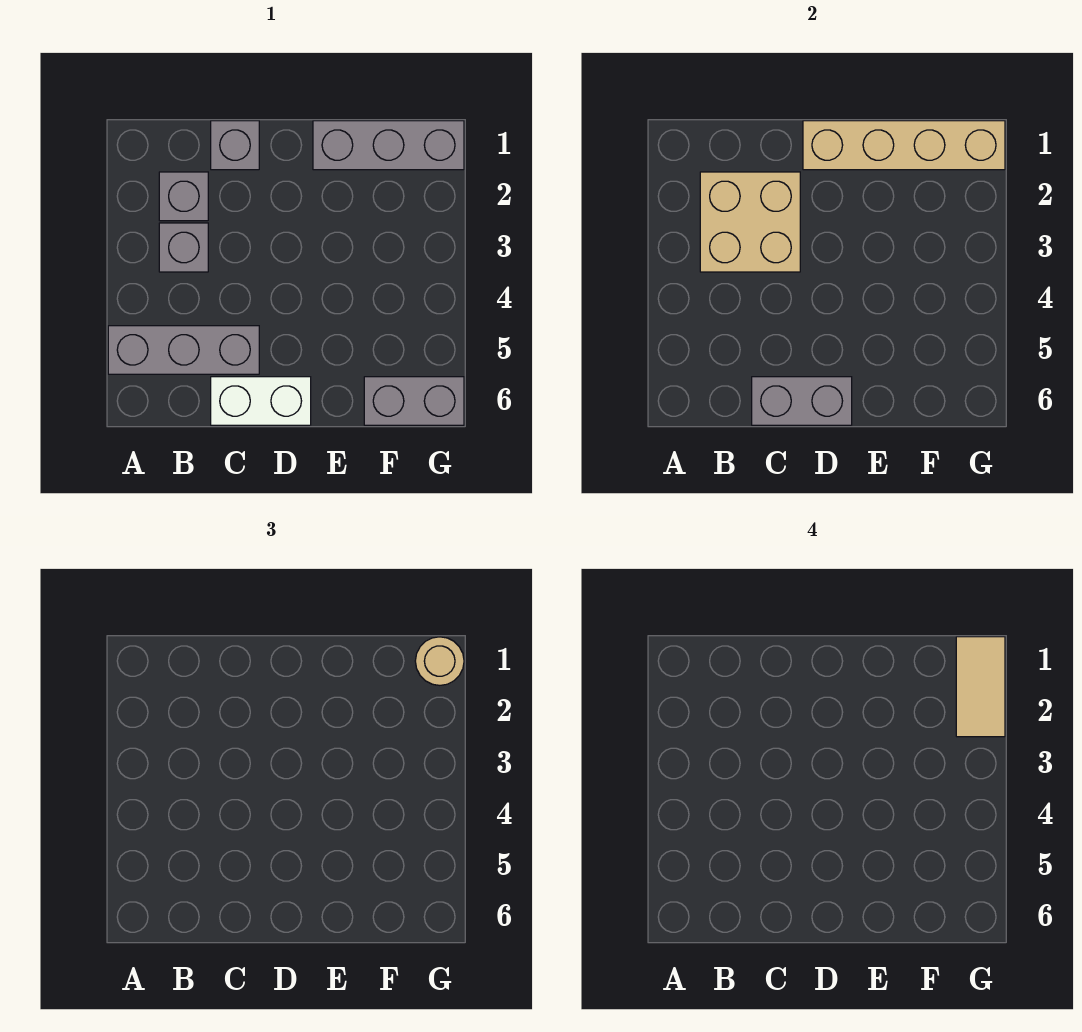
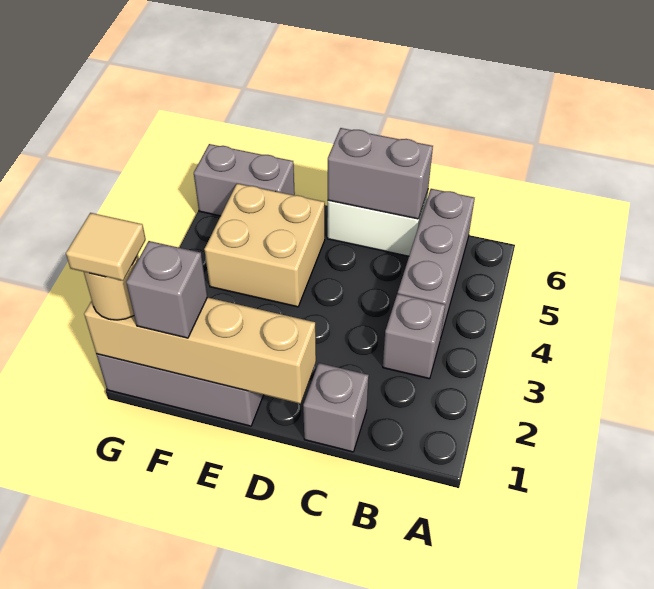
grey brick A5:C5 level 1 -> grey brick B4:B6 level 1
grey brick B2 level 1 -> grey brick F1 level 3
tan brick B2:C3 level 2 -> tan brick E4:F5 level 1
tan tile G1:G2 level 4 -> tan tile G1 level 4

